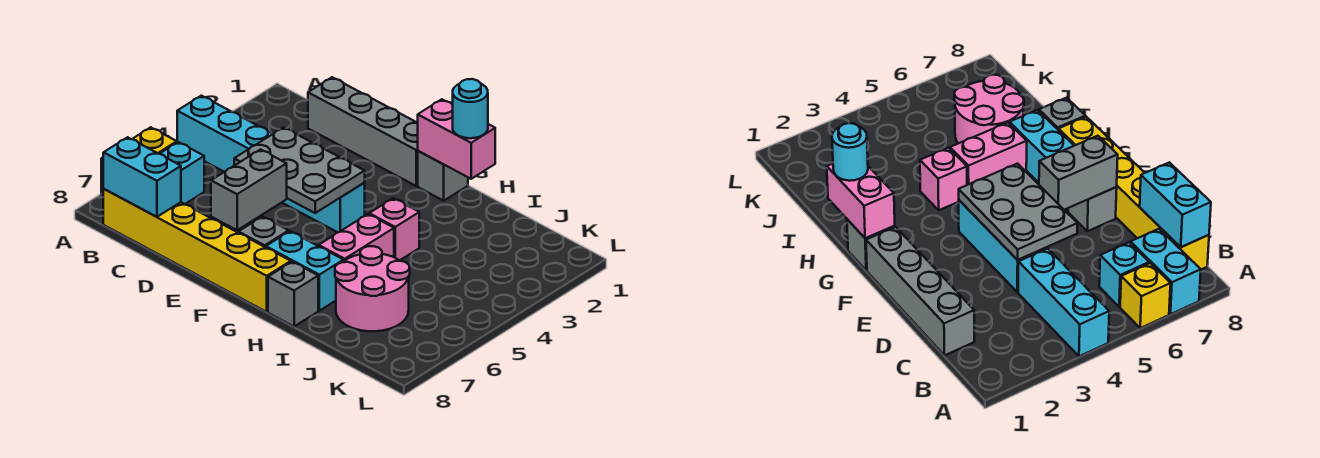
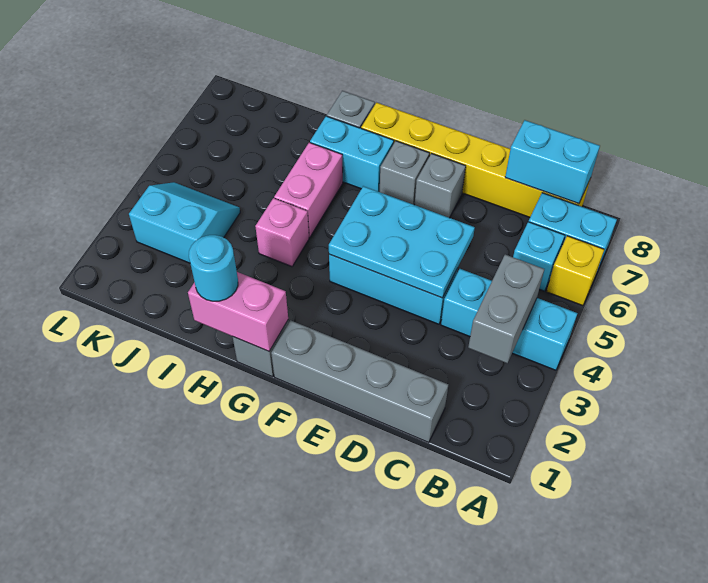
grey plate D4:F5 level 2 -> cyan plate D4:F5 level 2
grey brick E6:E7 level 2 -> grey brick B3:B4 level 2
pink round brick I6:J7 level 1 -> none
none -> cyan slope J3:K4 level 1 top 3

